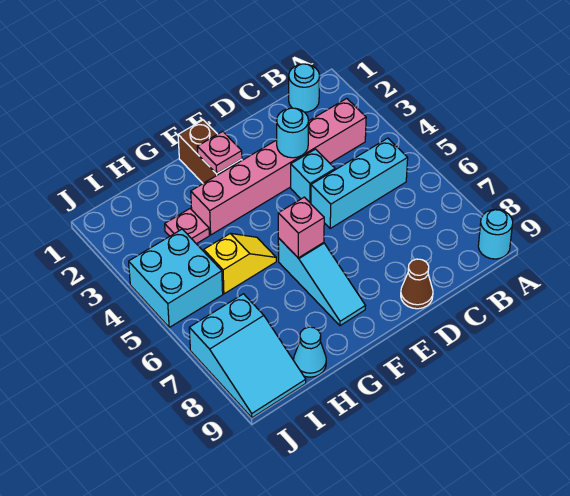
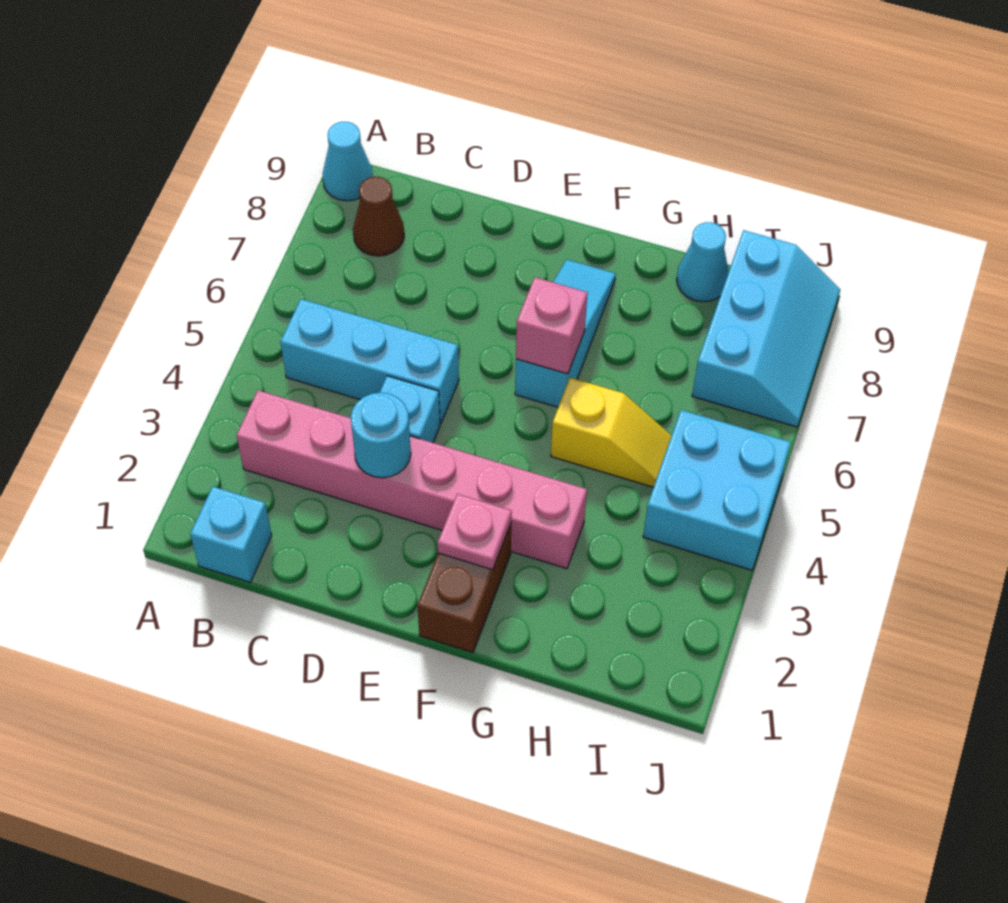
cyan round brick A9 level 1 -> cyan cone A9 level 1
cyan round brick B1 level 1 -> cyan brick B1 level 1
brown cone D9 level 1 -> brown cone B8 level 1
yellow slope G5:H5 level 1 top H -> yellow slope G5:H5 level 1 top G
pink plate H3 level 1 -> none
cyan slope I7:J9 level 1 top 7 -> cyan slope I7:J9 level 1 top I

